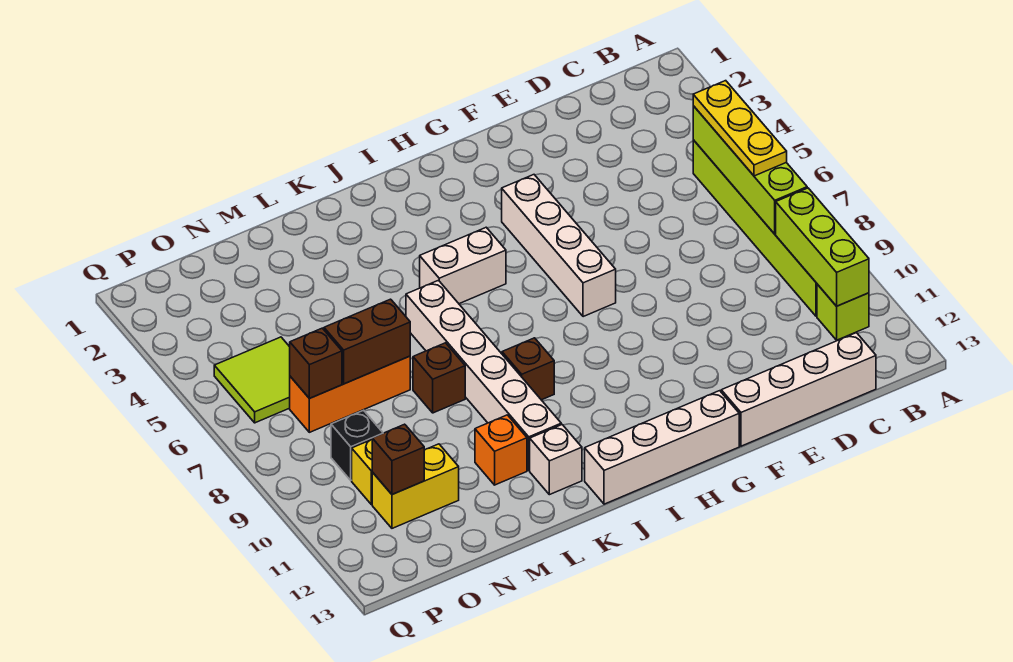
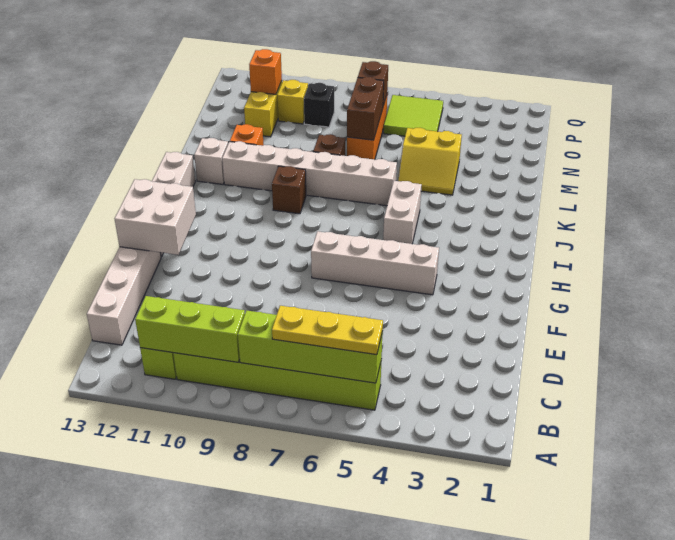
none -> white brick F12:G13 level 2
none -> yellow slope L4:M5 level 1 top M
brown brick O11 level 2 -> orange brick O11 level 2

